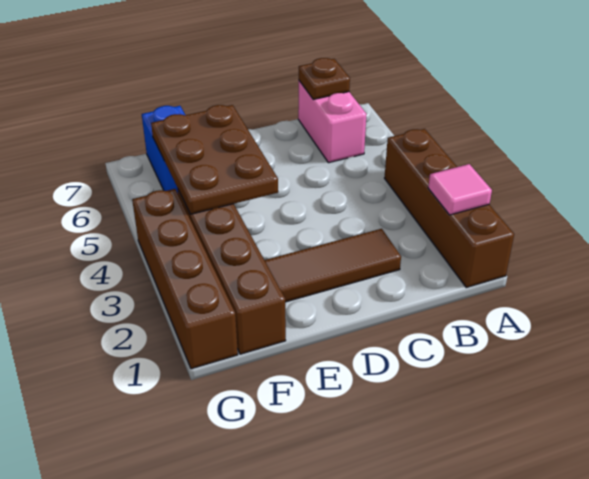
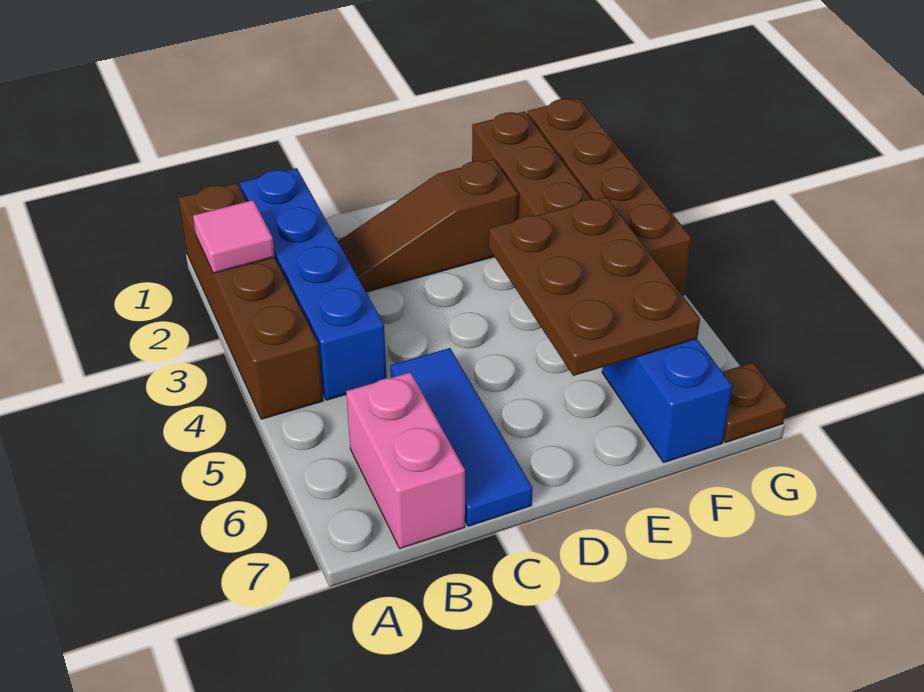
none -> blue brick B1:B4 level 1
brown plate B7 level 2 -> brown plate G7 level 1
brown tile C2:E2 level 1 -> brown slope C2:E2 level 1 top E
none -> blue tile C5:C7 level 1

